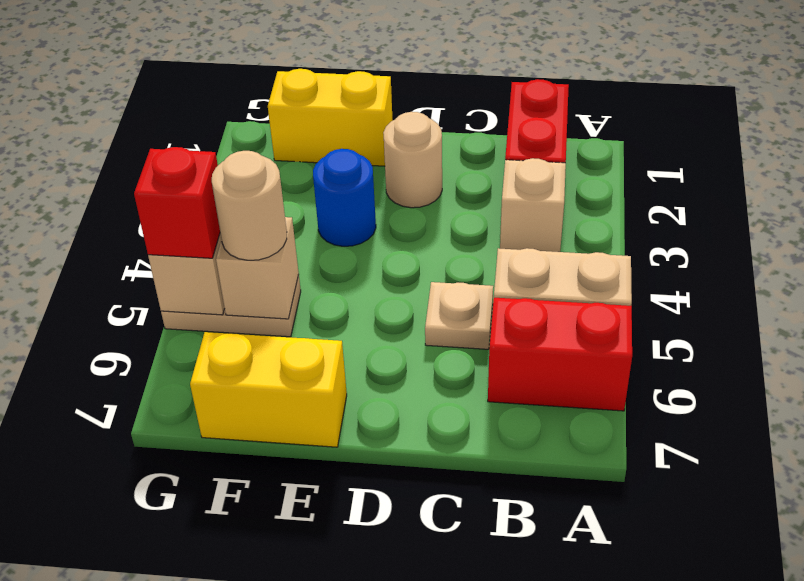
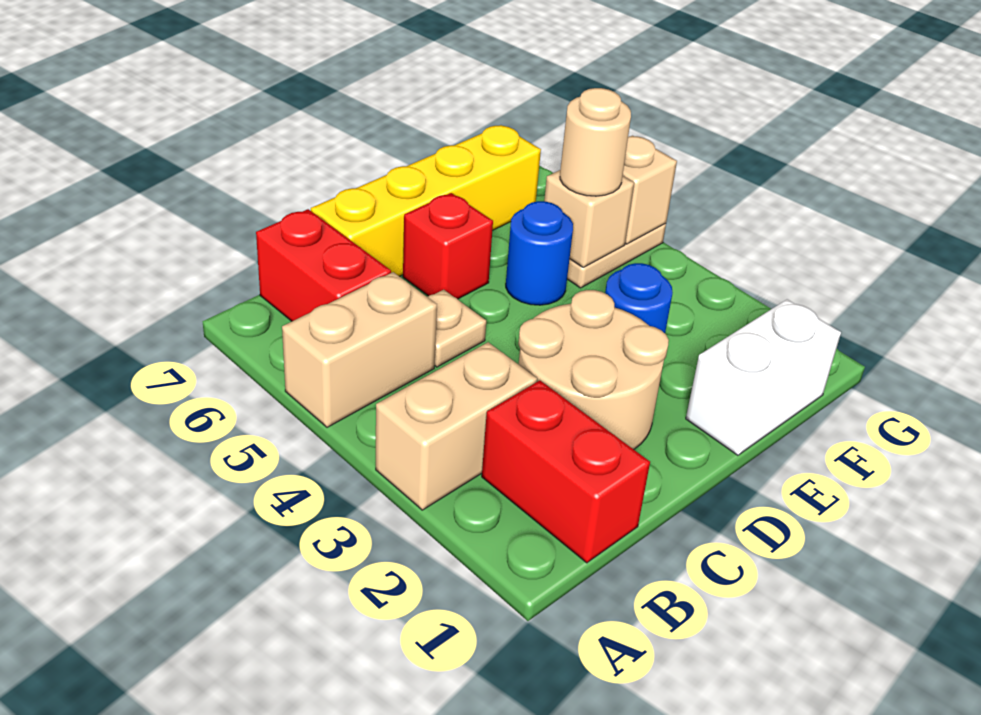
red brick A6:B6 level 1 -> red brick B6:B7 level 1
tan brick B3 level 1 -> tan brick A3:B3 level 1
tan round brick D2 level 1 -> tan round brick C2:D3 level 1
yellow brick E1:F1 level 1 -> white brick E1:F1 level 1
none -> blue round brick E5 level 1
yellow brick E7:F7 level 1 -> yellow brick C7:F7 level 1
red brick G5 level 3 -> red brick D6 level 1

